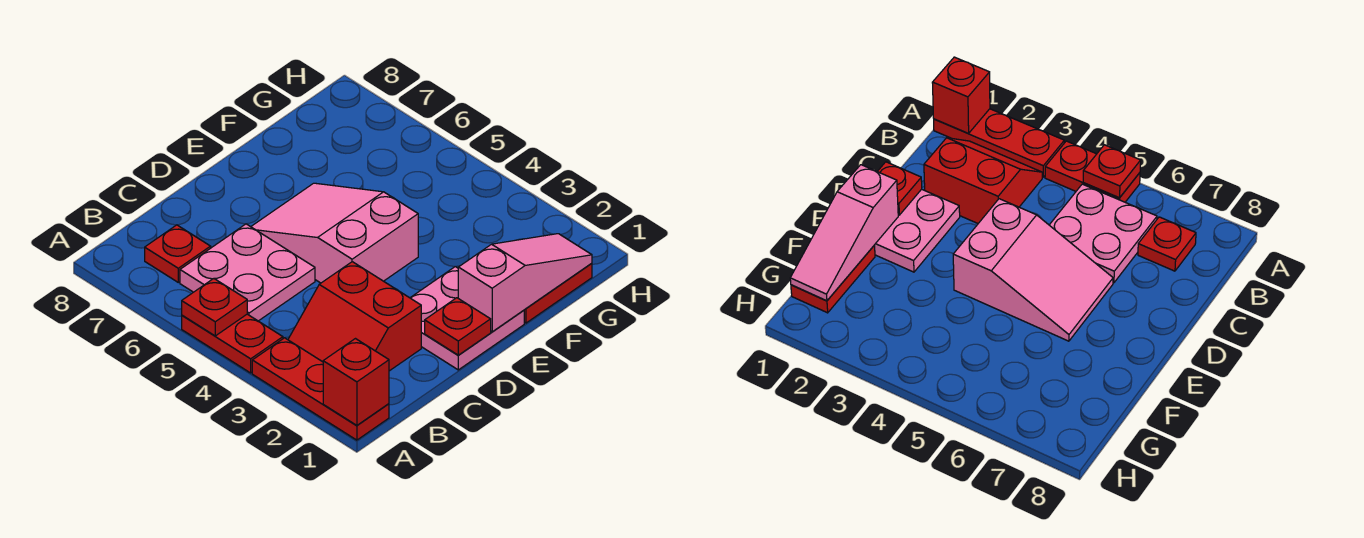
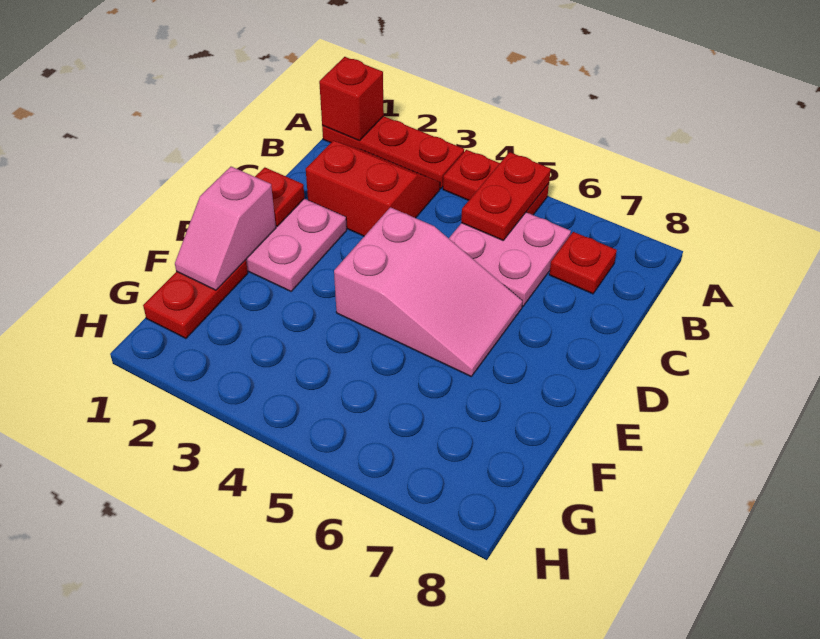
red plate A5 level 2 -> red plate A5:B5 level 2
pink slope E1:G1 level 2 top E -> pink slope E1:F1 level 2 top E

